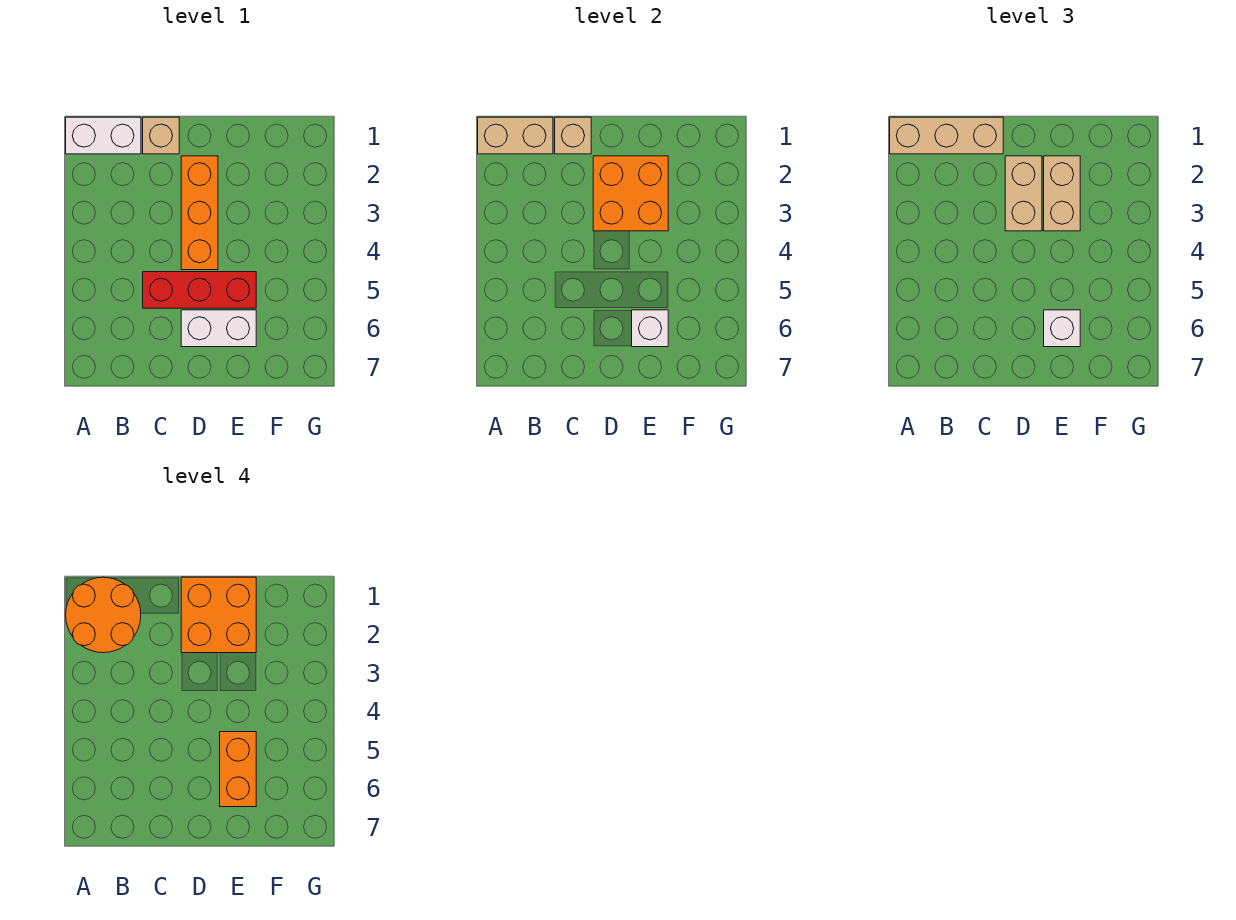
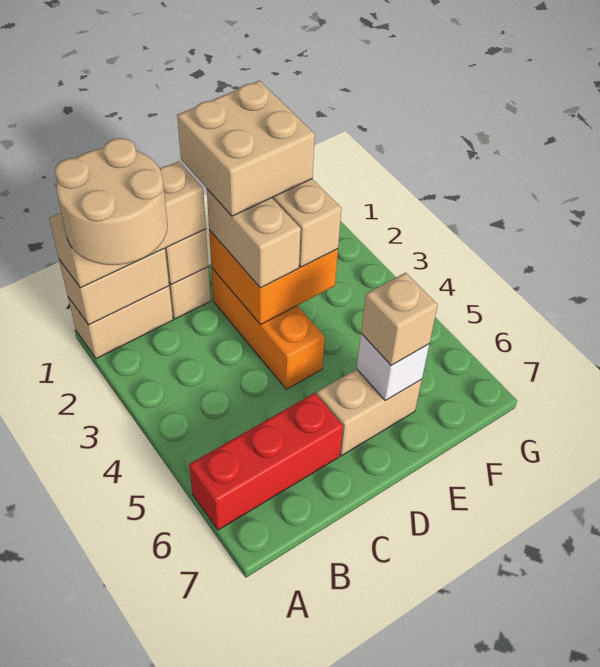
white brick A1:B1 level 1 -> tan brick A1:B1 level 1
orange round brick A1:B2 level 4 -> tan round brick A1:B2 level 4
red brick C5:E5 level 1 -> red brick A6:C6 level 1
orange brick D1:E2 level 4 -> tan brick D1:E2 level 4
white brick D6:E6 level 1 -> tan brick D6:E6 level 1
orange brick E5:E6 level 4 -> none
white brick E6 level 3 -> tan brick E6 level 3

